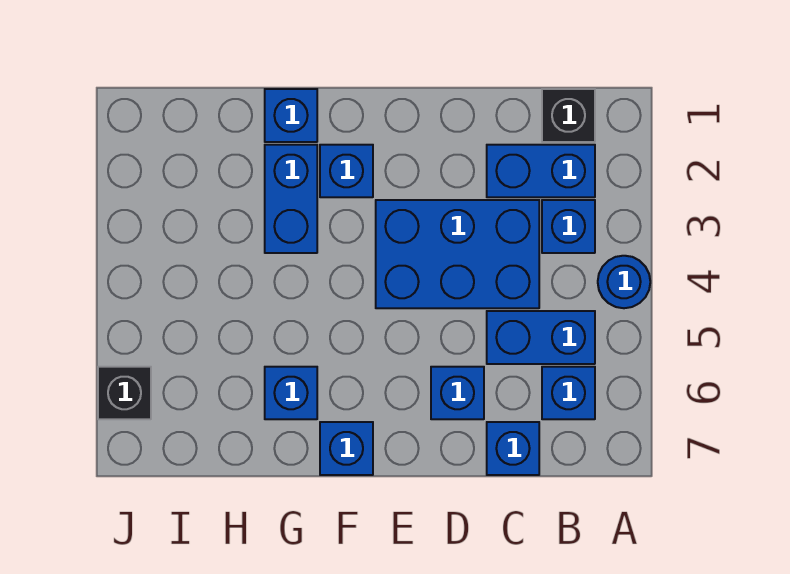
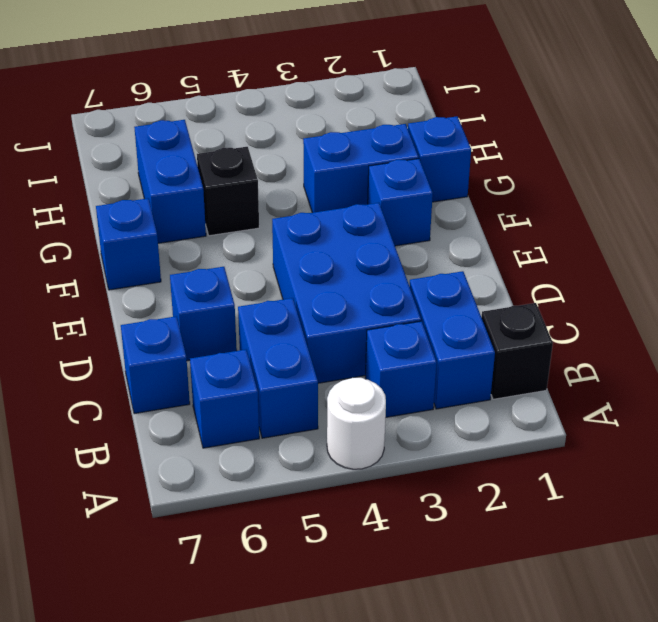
blue round brick A4 level 1 -> white round brick A4 level 1
blue brick G6 level 1 -> blue brick G6:H6 level 1
black brick J6 level 1 -> black brick G5 level 1

